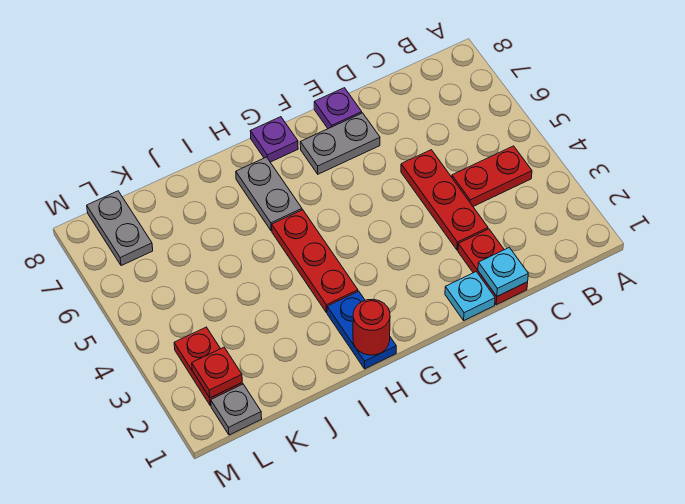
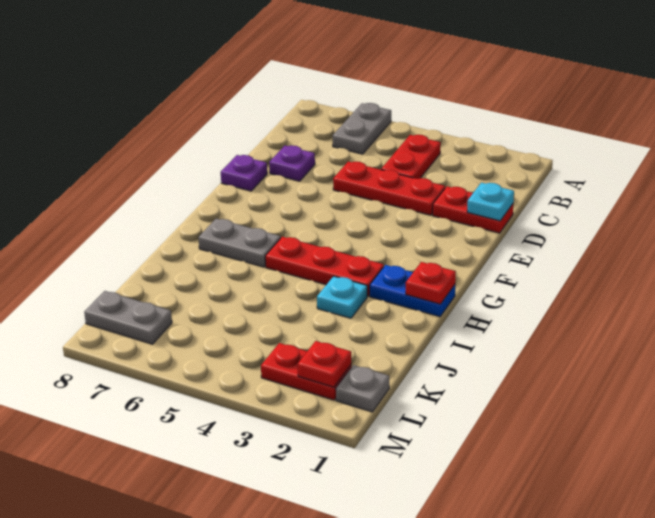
cyan plate E1 level 1 -> cyan plate I3 level 1
grey plate E7:F7 level 1 -> grey plate A6:B6 level 1
purple plate G8 level 1 -> purple plate D7 level 1
red round brick H1 level 2 -> red plate H1 level 2

